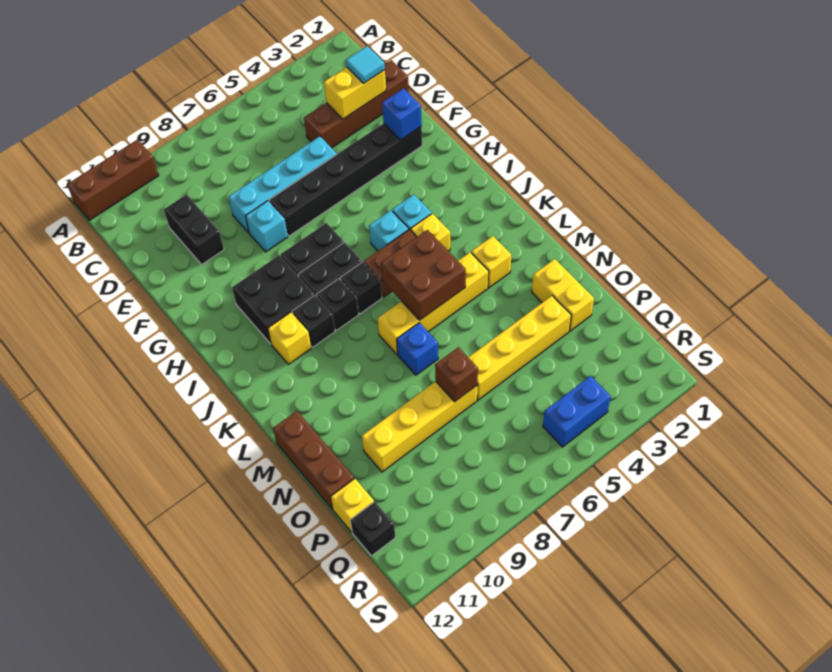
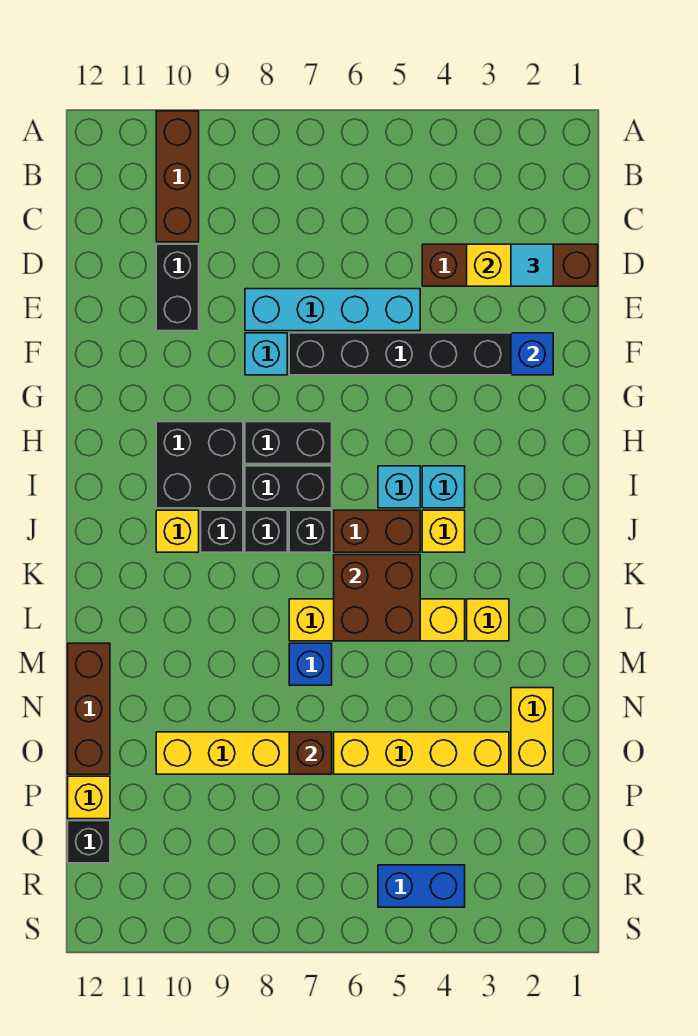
brown brick A10:A12 level 1 -> brown brick A10:C10 level 1

